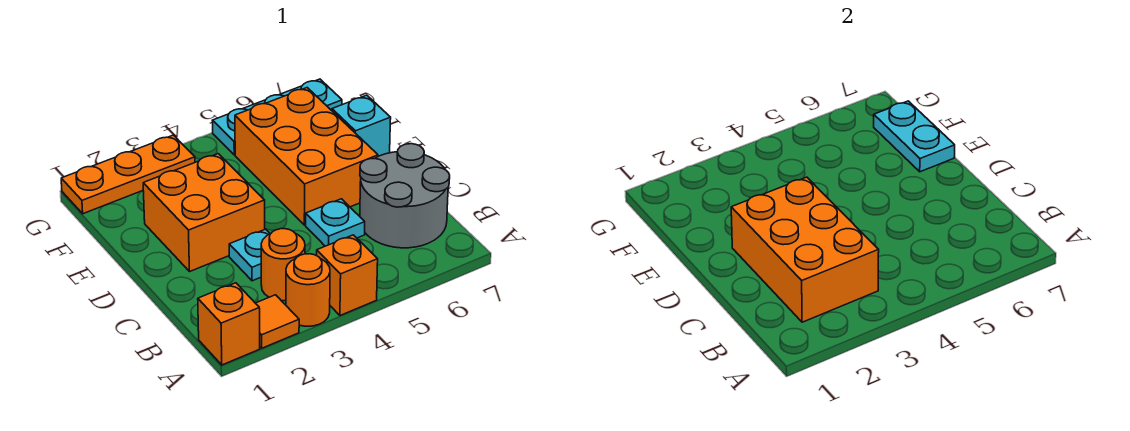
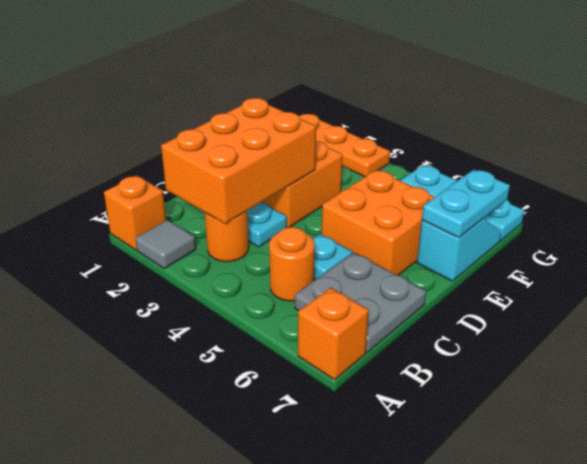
orange tile A2 level 1 -> grey tile A2 level 1
orange round brick A3 level 1 -> orange round brick B5 level 1
orange brick A4 level 1 -> orange brick A7 level 1
grey round brick B6:C7 level 1 -> grey plate B6:C7 level 1
orange brick D5:F6 level 1 -> orange brick D5:E6 level 1

